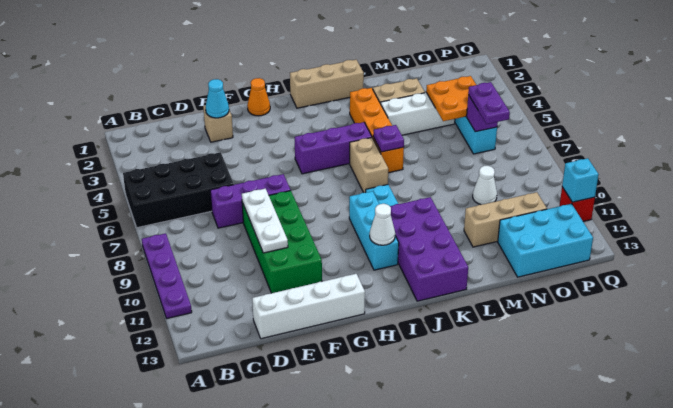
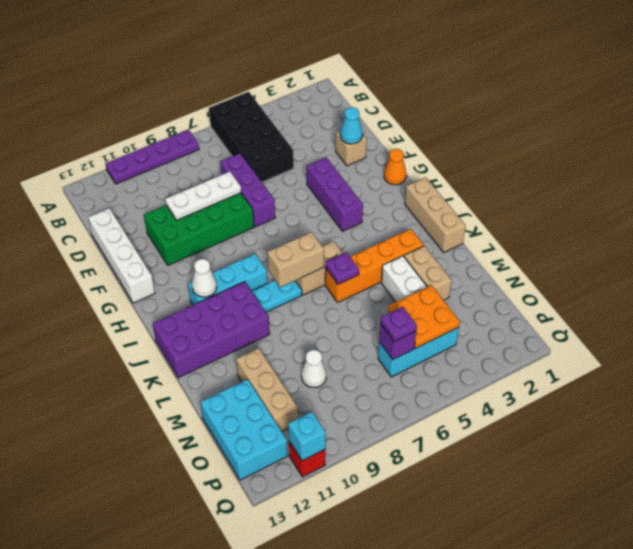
purple brick H5:J5 level 1 -> purple brick F4:H4 level 1
none -> tan brick J7:J8 level 2
purple plate O6:O7 level 3 -> purple plate O6 level 3

